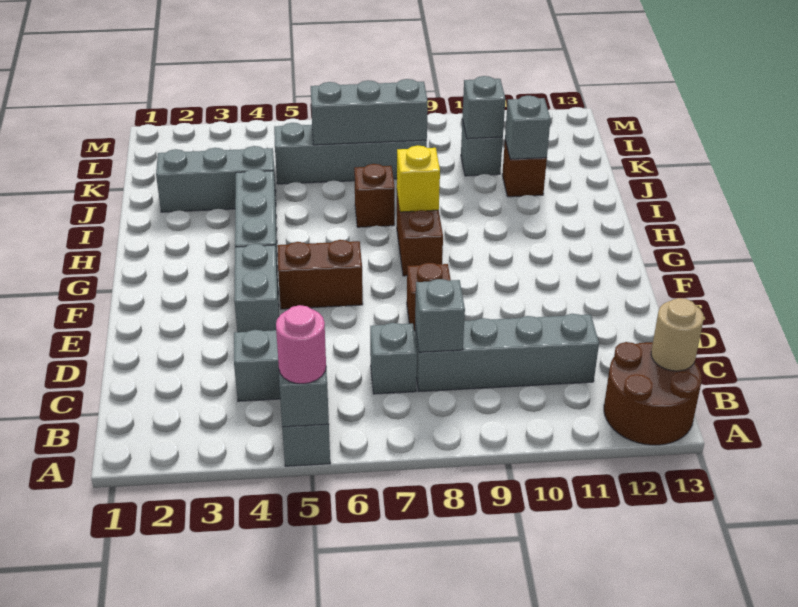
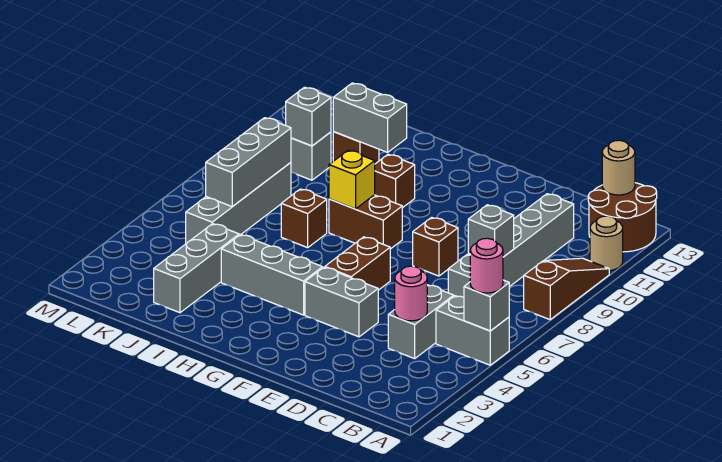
none -> brown slope A8:A10 level 1 top 8
none -> tan round brick A11 level 1
none -> pink round brick C4 level 2
none -> brown brick H10 level 1
grey brick J11 level 2 -> grey brick I11:J11 level 2

